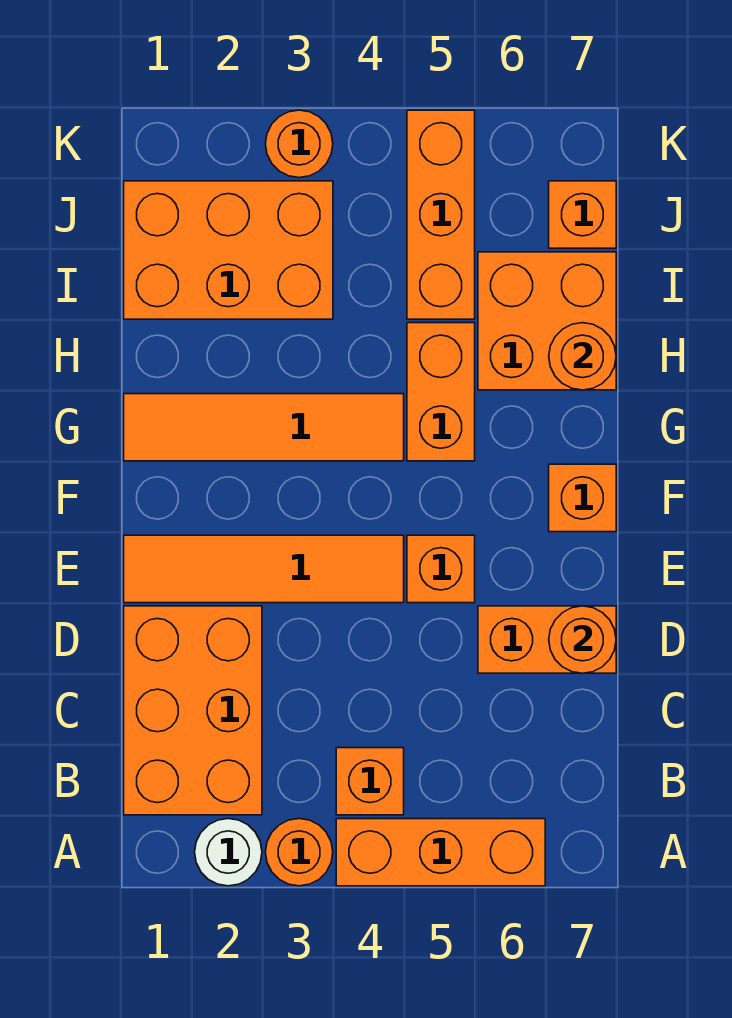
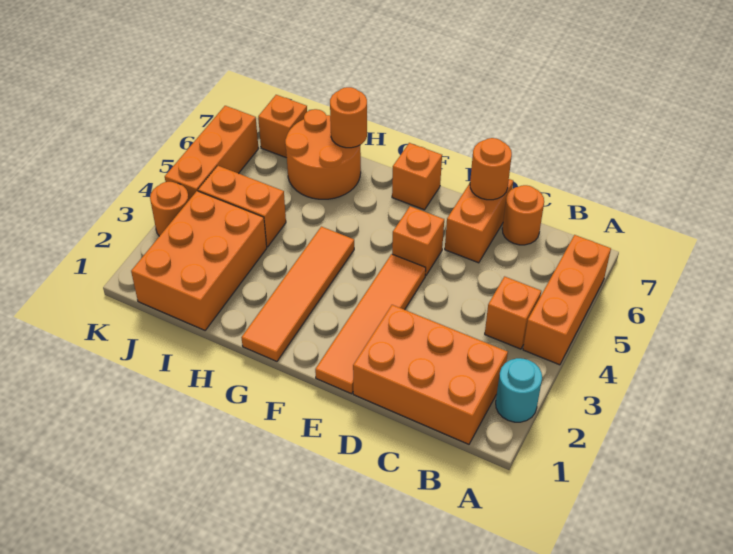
white round brick A2 level 1 -> cyan round brick A2 level 1
orange round brick A3 level 1 -> orange round brick C7 level 1
orange brick G5:H5 level 1 -> orange brick I4:J4 level 1
orange brick H6:I7 level 1 -> orange round brick H6:I7 level 1
orange brick I5:K5 level 1 -> orange brick K4:K6 level 1

